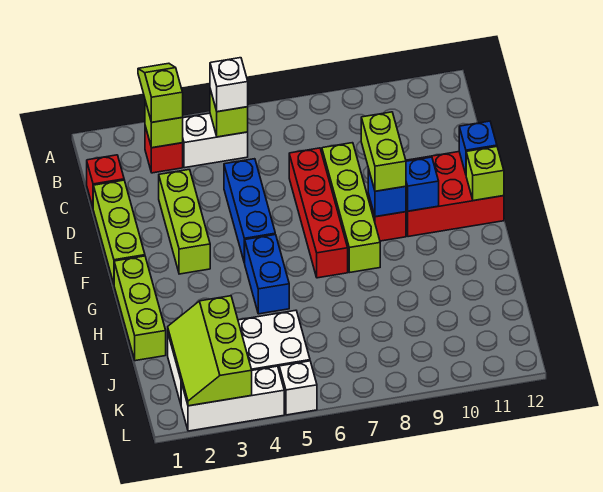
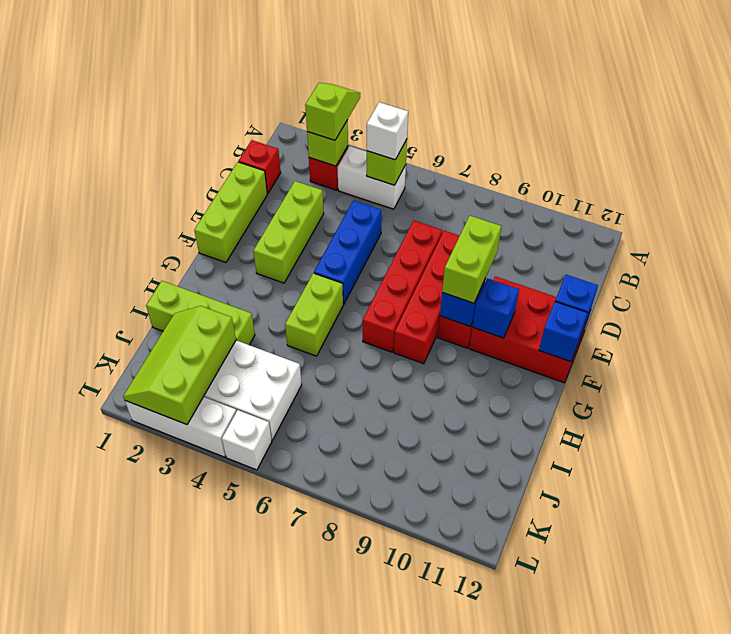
lime brick D8:G8 level 1 -> red brick D8:G8 level 1
lime brick F12 level 2 -> blue brick F12 level 2
lime brick G1:I1 level 1 -> lime brick I1:I3 level 1
blue brick G5:H5 level 1 -> lime brick G5:H5 level 1

